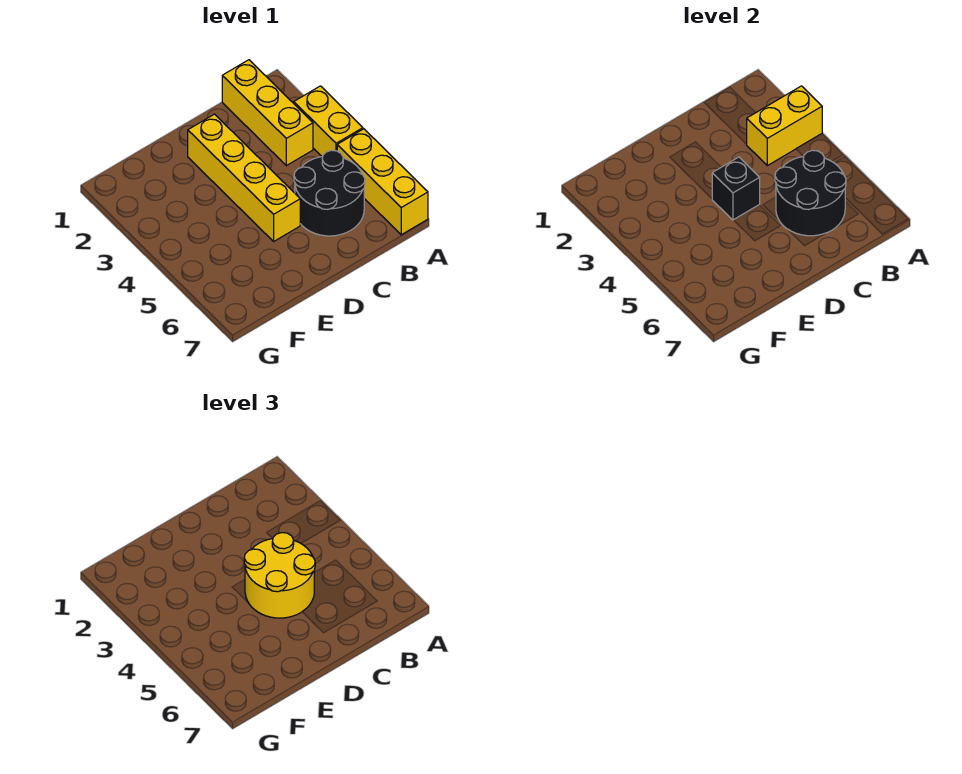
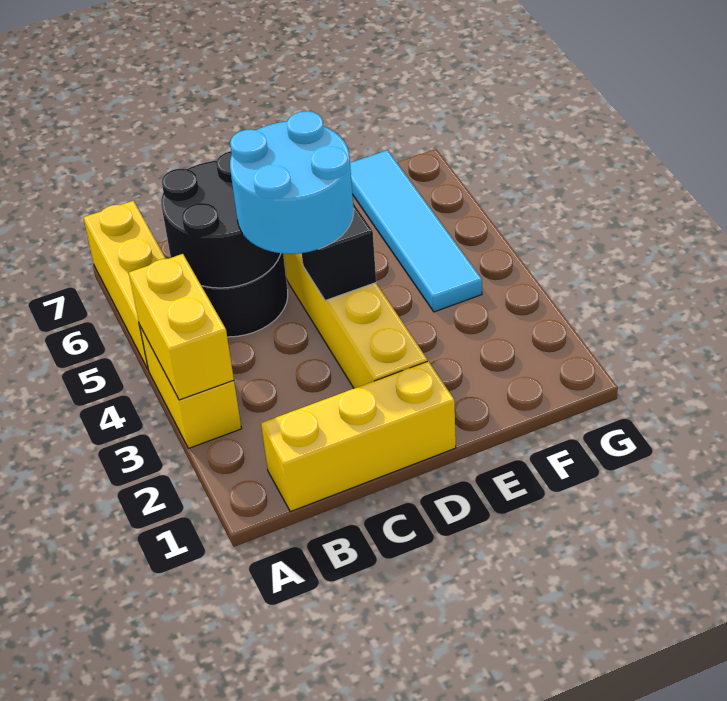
yellow brick A3:B3 level 2 -> yellow brick A3:A4 level 2
yellow brick B1:B3 level 1 -> yellow brick B1:D1 level 1
yellow round brick C4:D5 level 3 -> cyan round brick C4:D5 level 3
none -> cyan tile F4:F7 level 1

